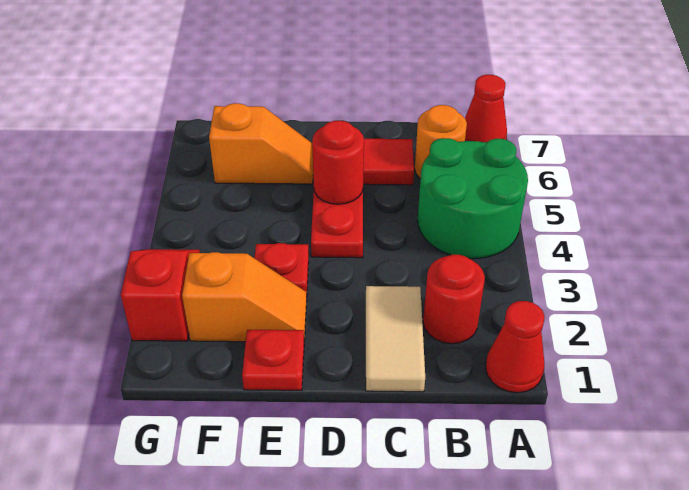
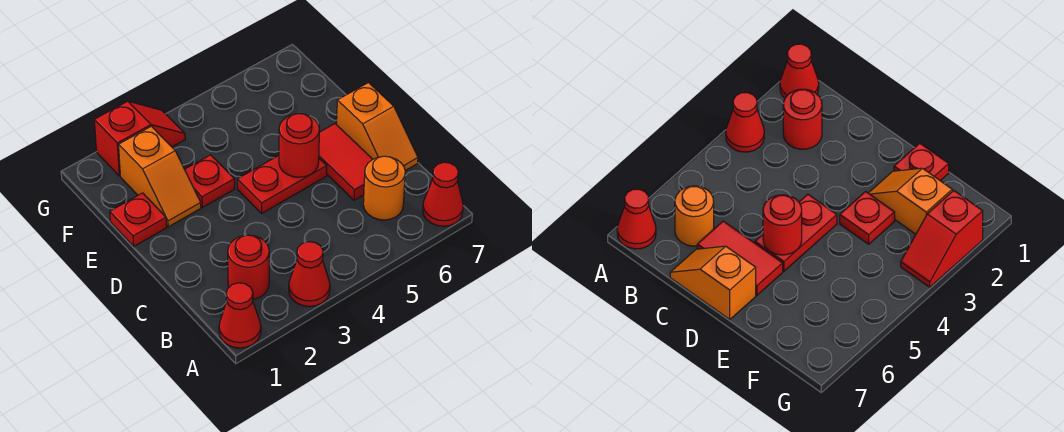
none -> red cone A3 level 1
green round brick A4:B5 level 1 -> none
tan tile C1:C2 level 1 -> none
orange slope E6:F6 level 1 top F -> orange slope C7:D7 level 1 top D

